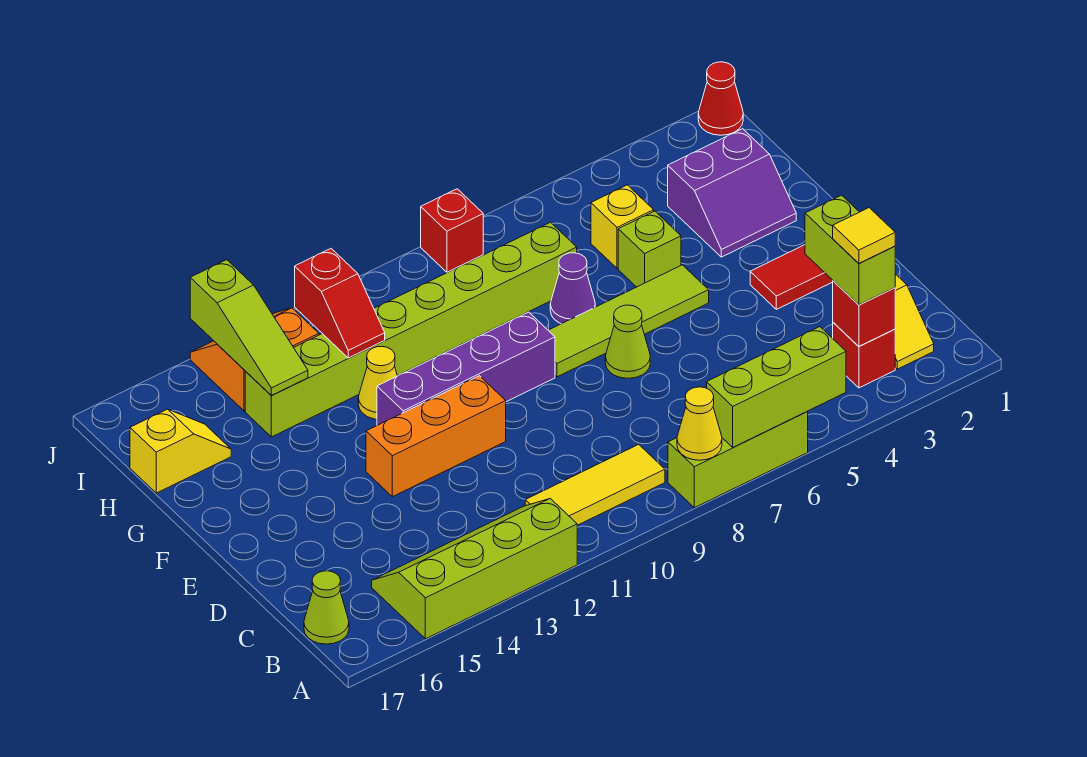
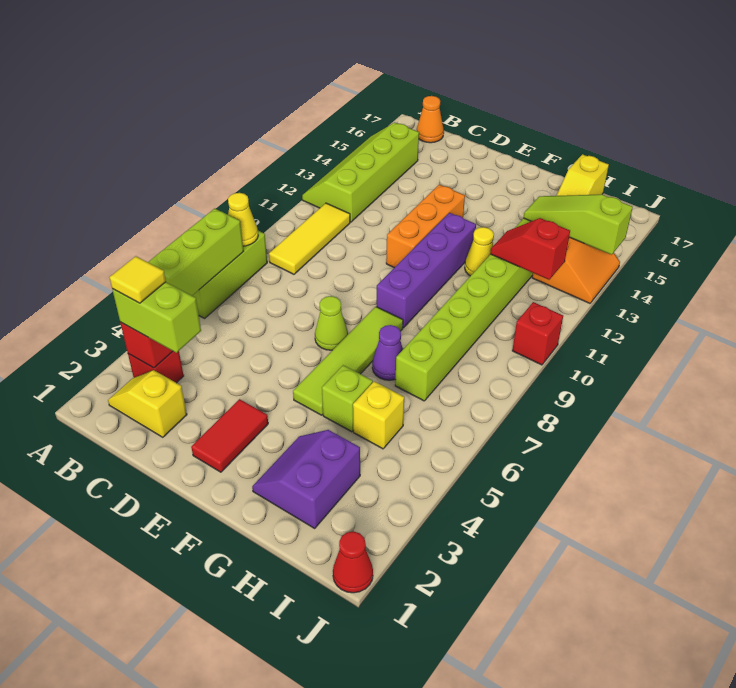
lime slope A12:B15 level 1 top A -> lime slope A12:B15 level 1 top B
lime cone B17 level 1 -> orange cone B17 level 1
red brick J8 level 1 -> red brick J10 level 1

